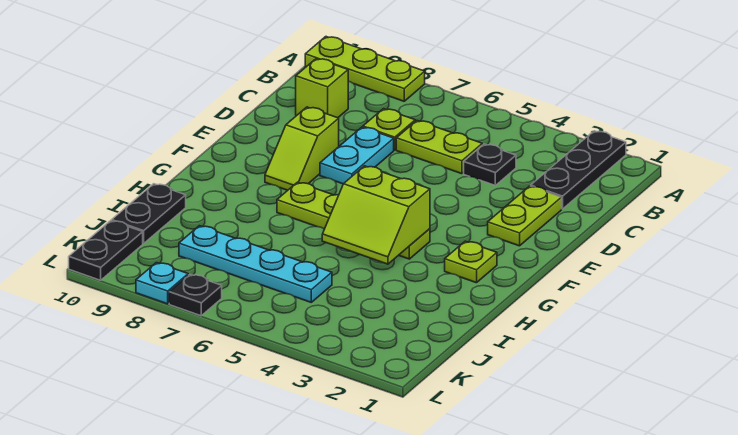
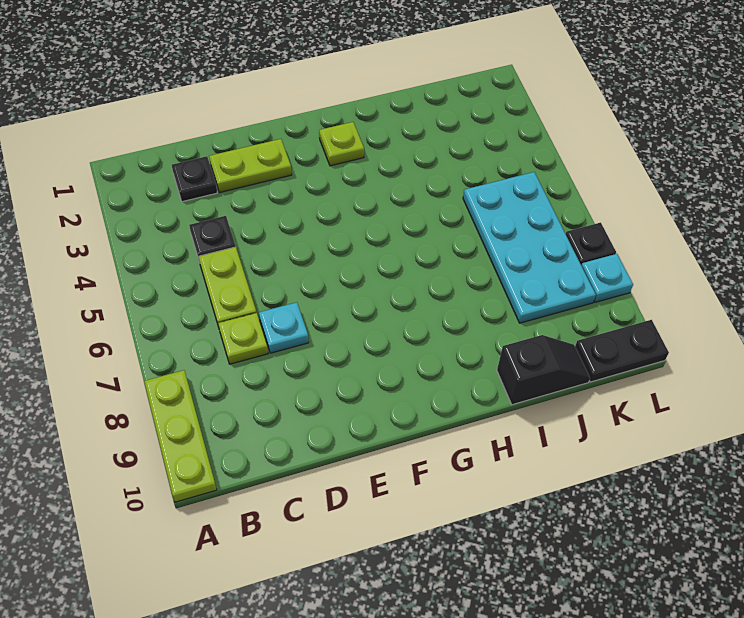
black plate A2:C2 level 1 -> black plate C2 level 1
lime brick C9 level 1 -> none
cyan plate D7:E7 level 1 -> cyan plate D7 level 1
lime slope E8:F8 level 1 top E -> none
lime plate G4:G7 level 1 -> none
lime slope G4:H5 level 2 top G -> none
black plate I10:J10 level 1 -> black slope I10:J10 level 1 top I
cyan plate J5:J8 level 1 -> cyan plate J5:K8 level 1

